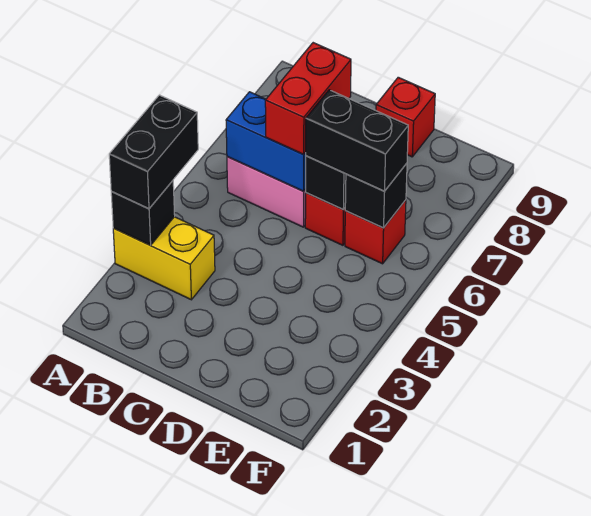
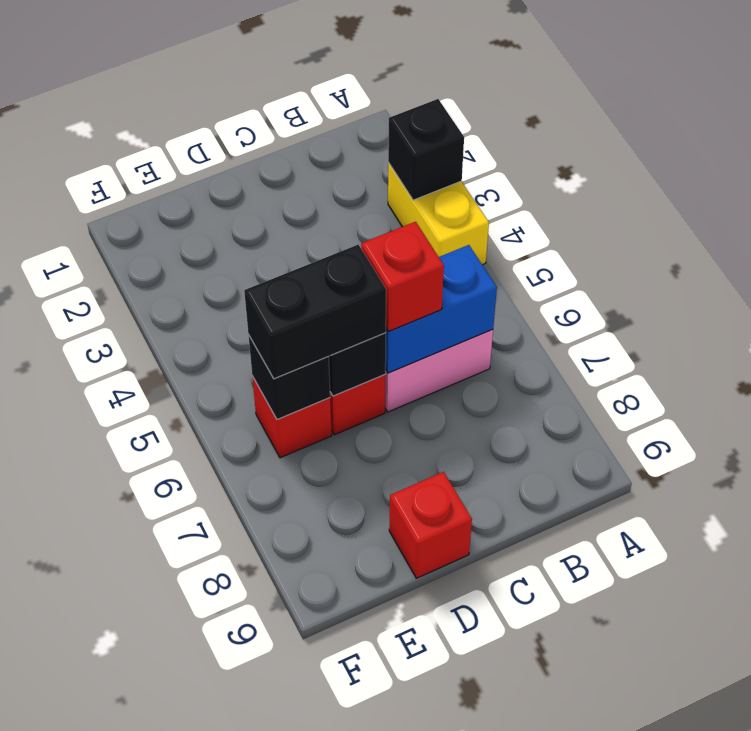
yellow brick A3:B3 level 1 -> yellow brick A3:A4 level 1
black brick A3:A4 level 3 -> none
red brick C6:C7 level 3 -> red brick C6 level 3

